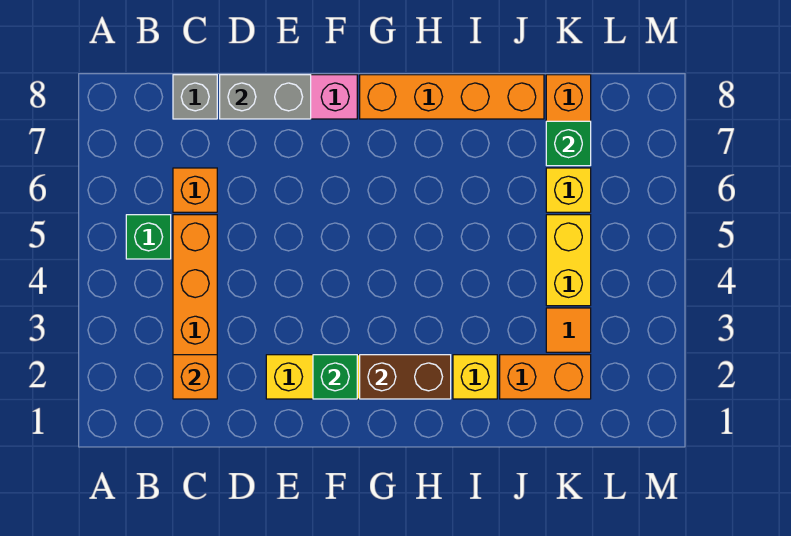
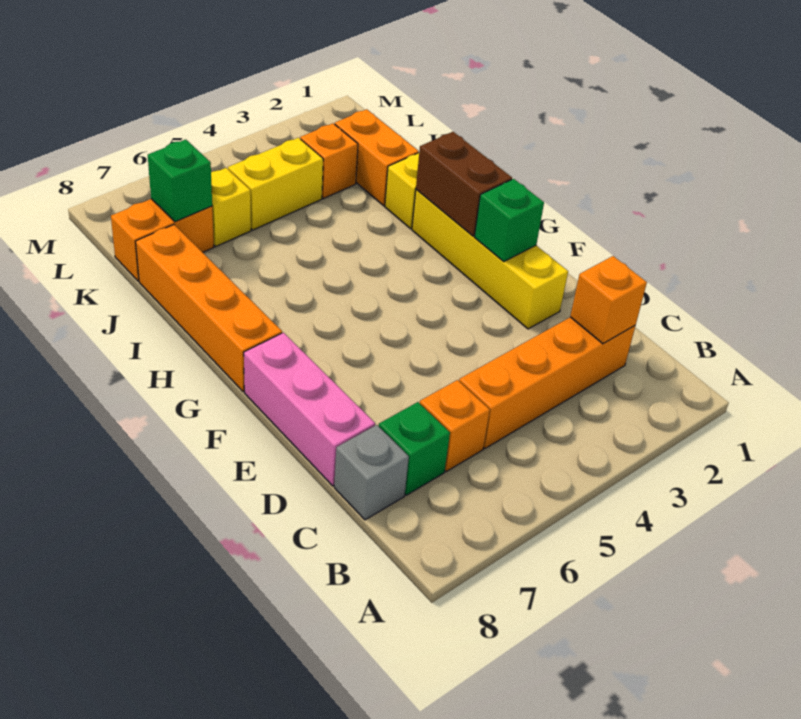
green brick B5 level 1 -> green brick C7 level 1
grey brick D8:E8 level 2 -> none
orange tile K3 level 1 -> orange brick K3 level 1

